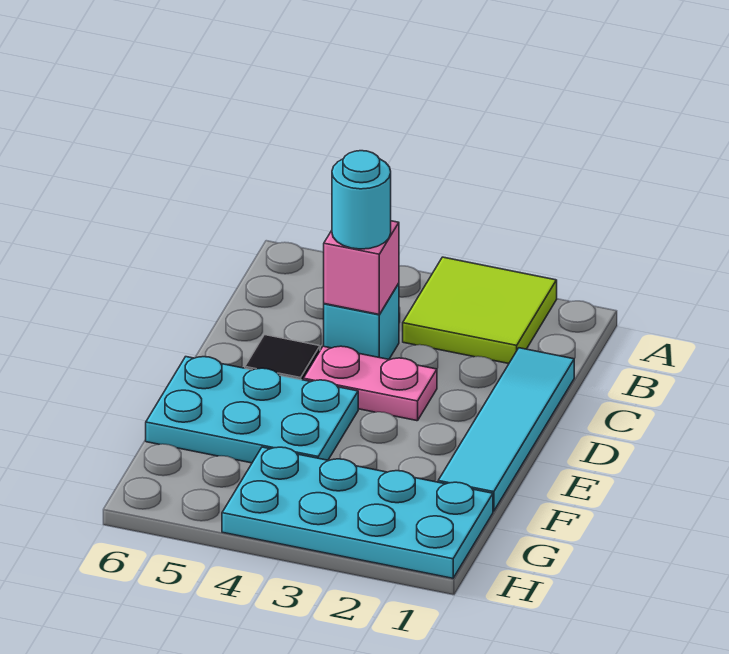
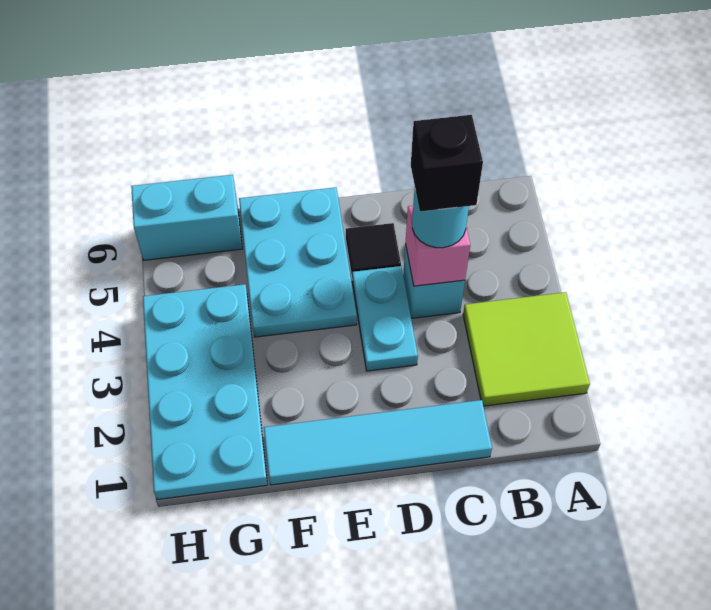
none -> black brick C4 level 4
pink plate D3:D4 level 1 -> cyan plate D3:D4 level 1
none -> cyan brick G6:H6 level 1

